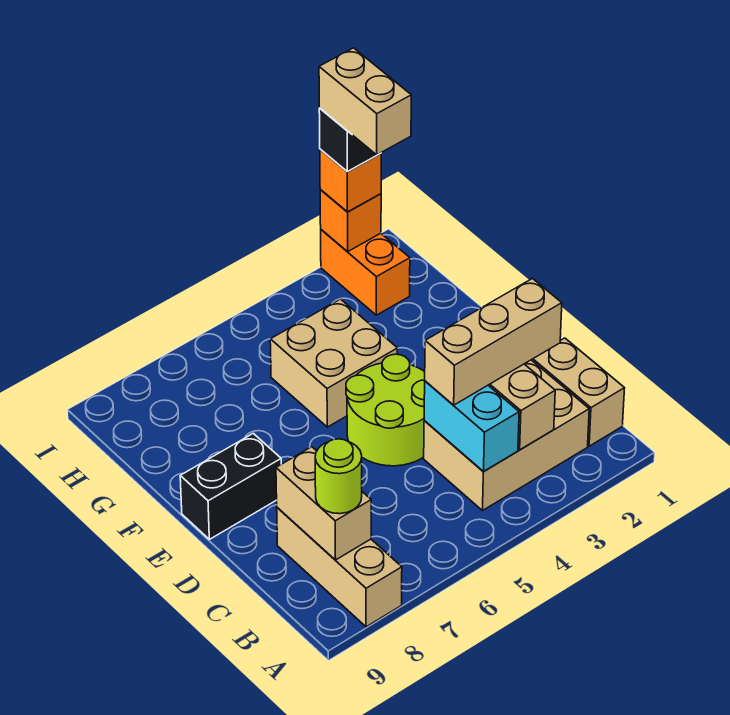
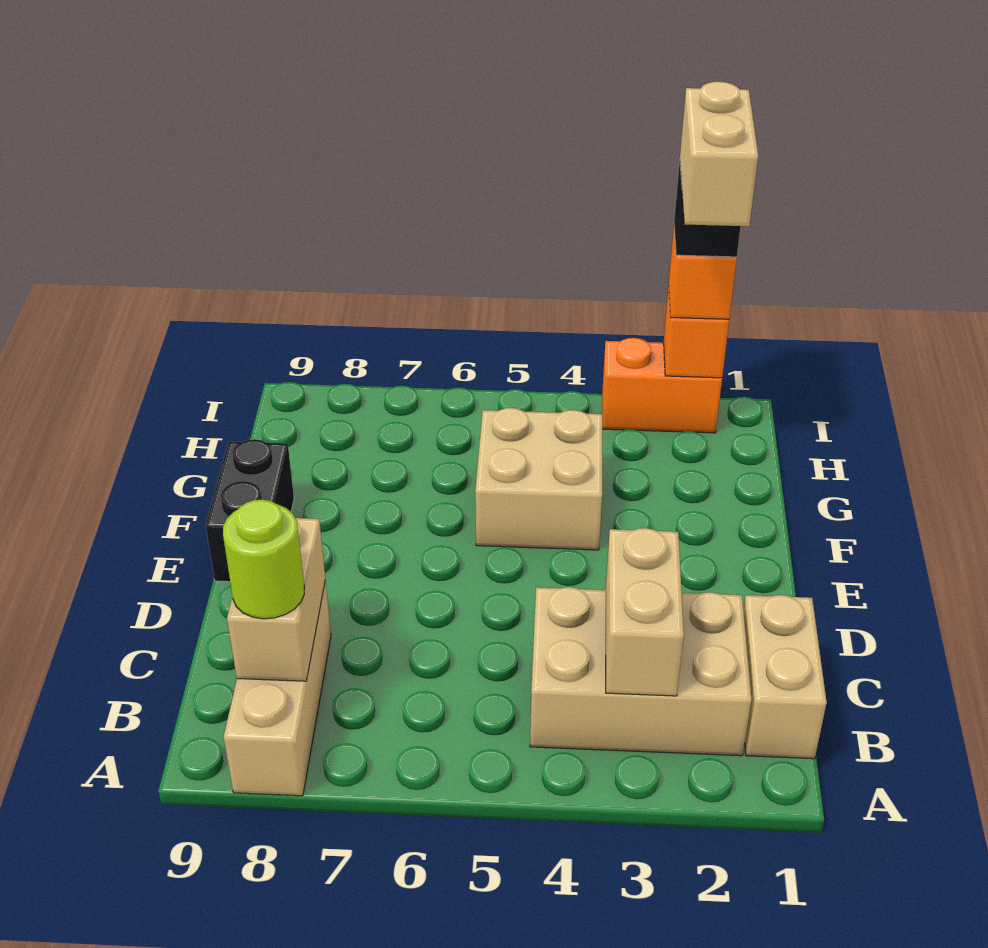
cyan brick B4:C4 level 2 -> none
tan brick C2:C4 level 3 -> none
lime round brick D4:E5 level 1 -> none
black brick E8:E9 level 1 -> black brick E9:F9 level 1
orange brick H2:I2 level 1 -> orange brick I2:I3 level 1

